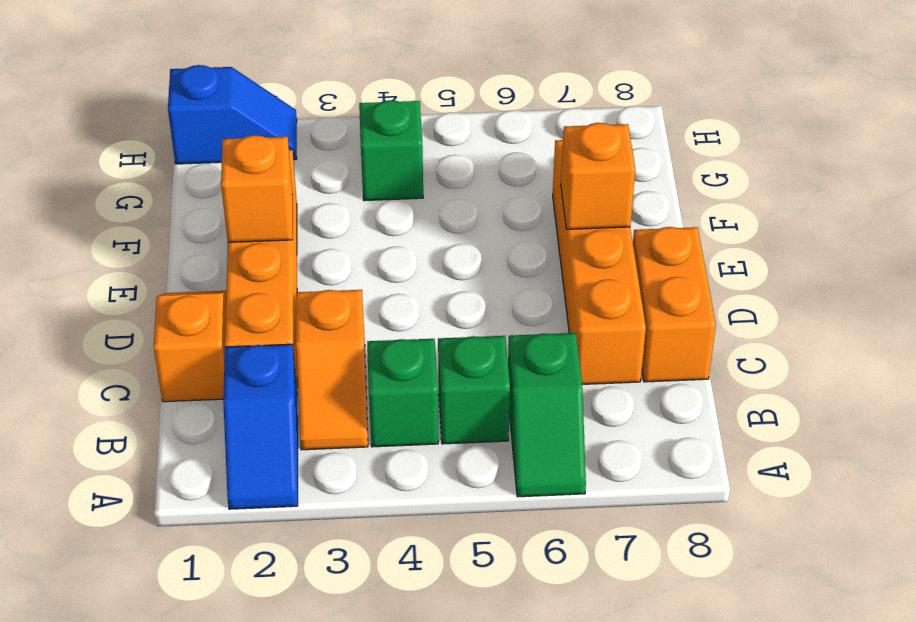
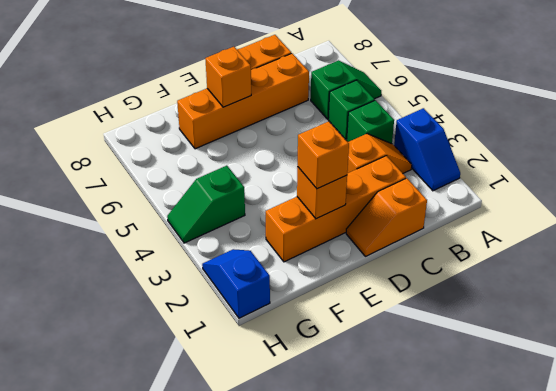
blue slope A2:B2 level 1 top B -> blue slope A2:A3 level 1 top 3
none -> orange brick E2 level 3

